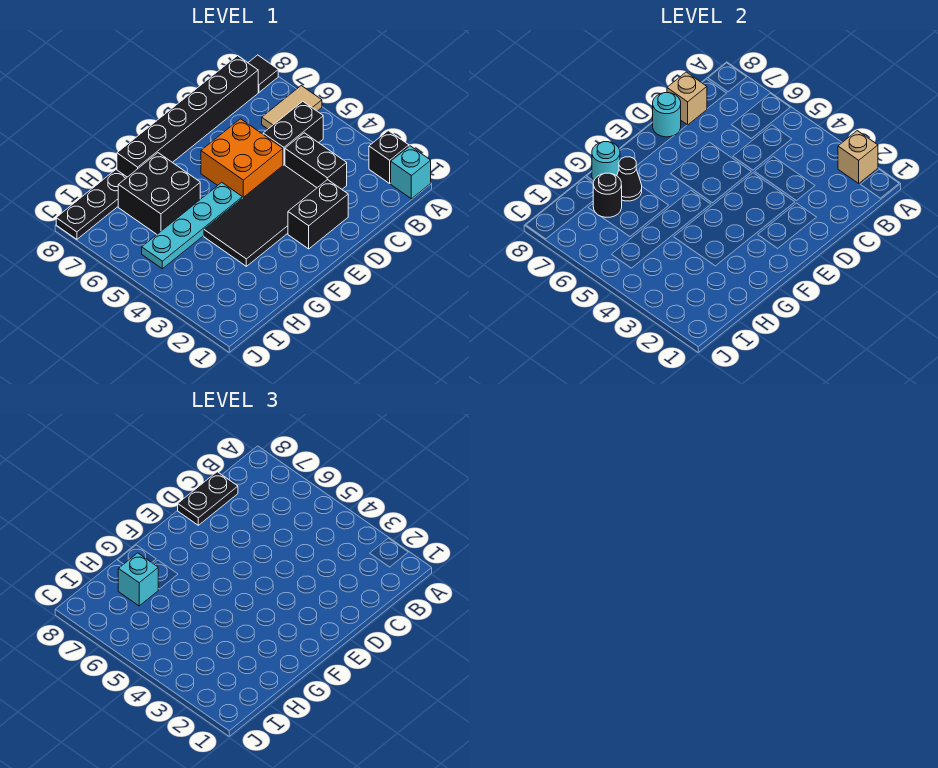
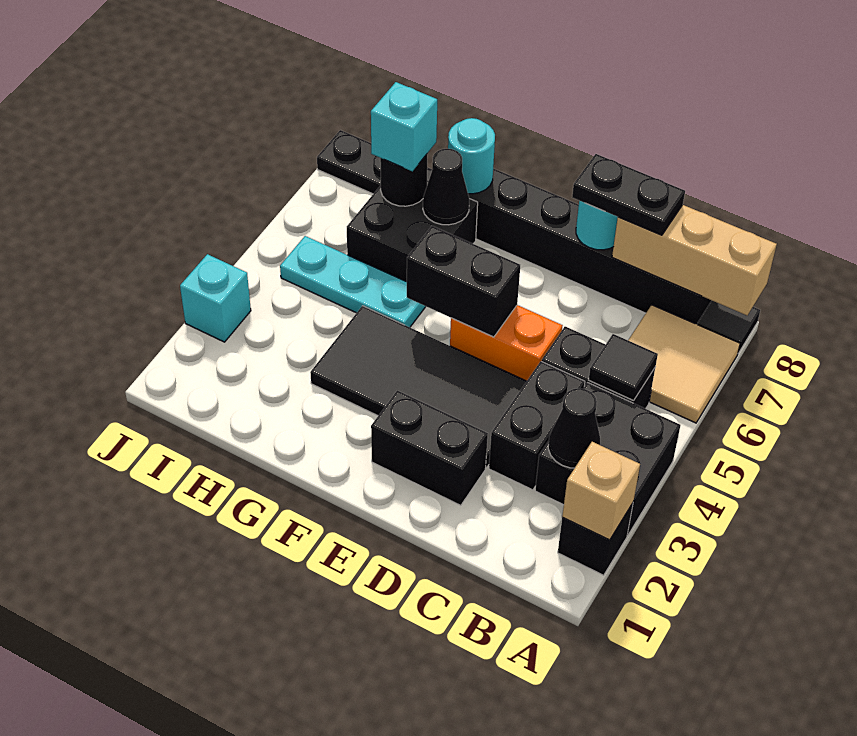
cyan brick A1 level 1 -> cyan brick J3 level 1
none -> black brick A3:B4 level 1
tan tile A6:B6 level 1 -> tan tile A6:B7 level 1
none -> black cone B3 level 2
none -> black tile B5 level 2
tan brick C8 level 2 -> tan brick A8:C8 level 2
orange brick D5:E6 level 1 -> orange brick D5:E5 level 1
none -> black brick E5:F5 level 2
cyan plate F5:I5 level 1 -> cyan plate G5:I5 level 1

